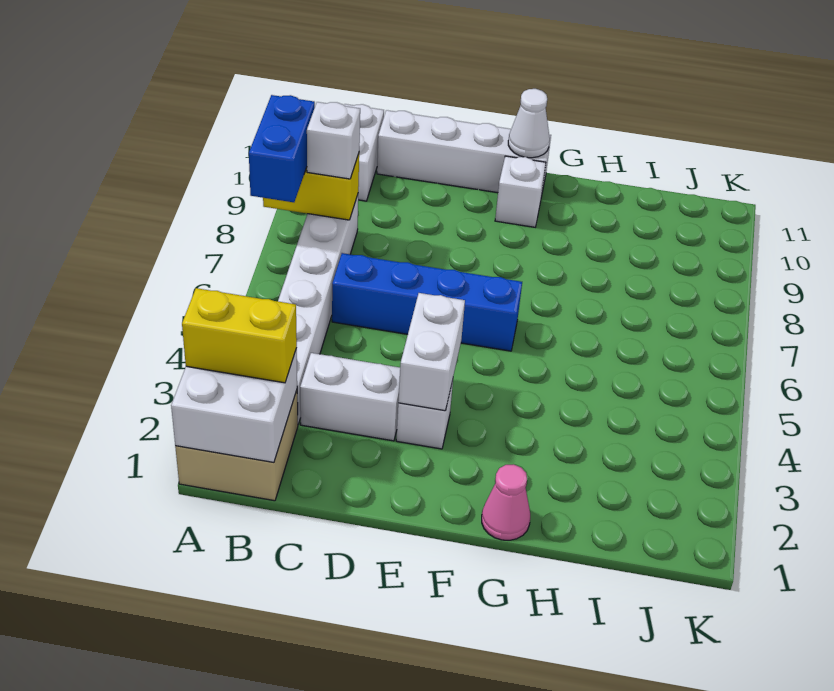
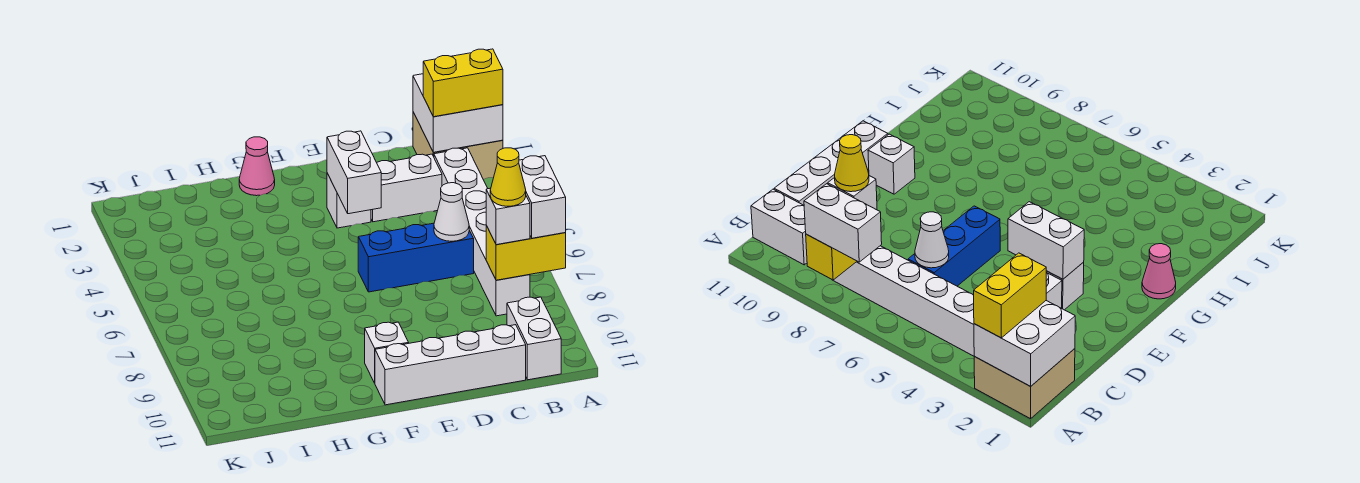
blue brick A7:A8 level 3 -> white brick A7:A8 level 3
none -> yellow cone B8 level 4
blue brick C6:F6 level 1 -> blue brick C6:E6 level 1
white cone F11 level 2 -> white cone C6 level 2

